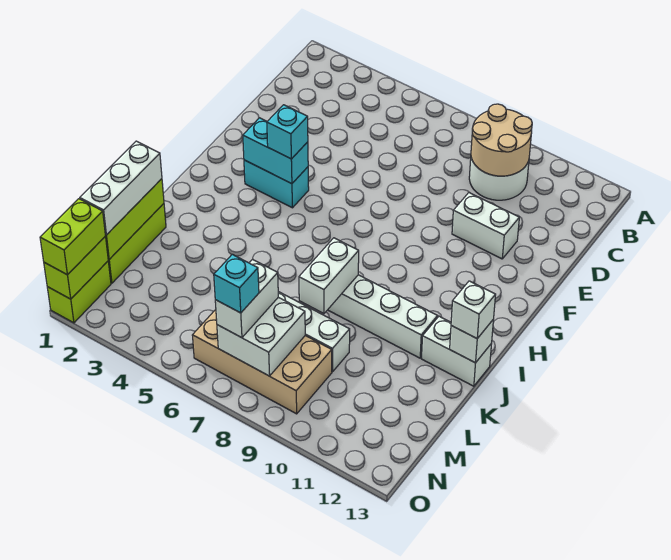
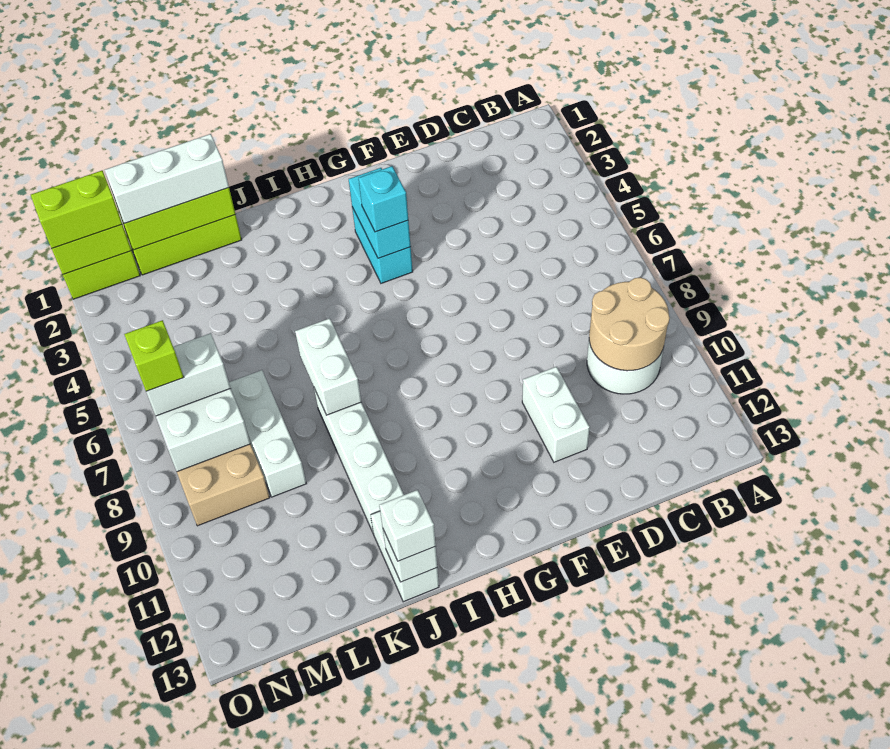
white brick J8:K8 level 2 -> white brick J7:J8 level 2
cyan brick N7 level 4 -> lime brick N7 level 4

